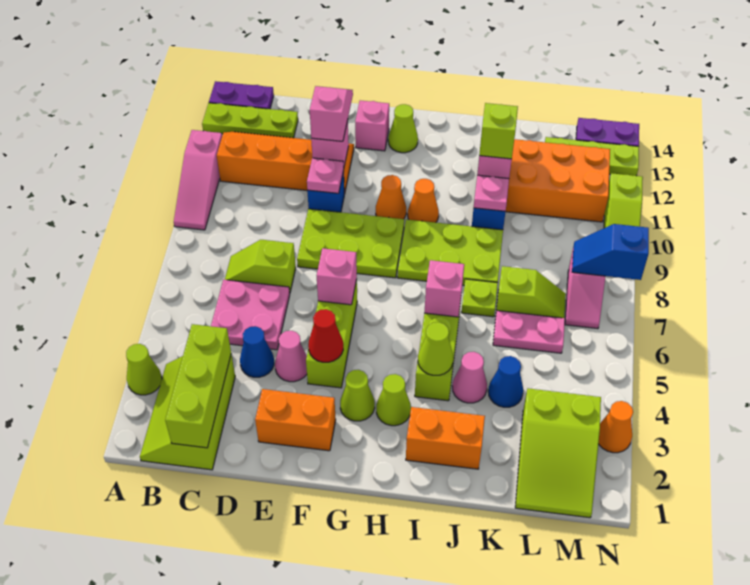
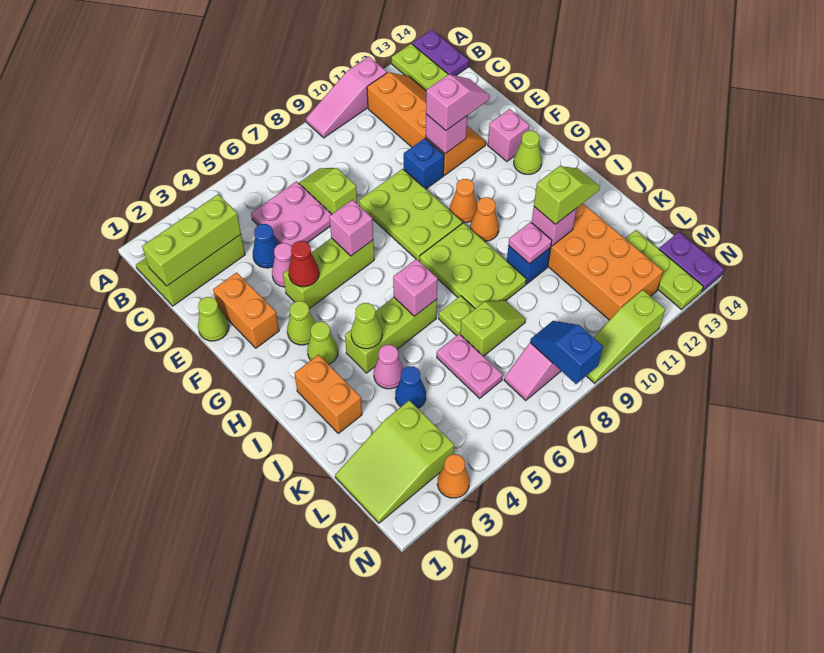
lime cone A3 level 1 -> lime cone E1 level 1
pink plate E10 level 2 -> none
lime slope K7:L7 level 1 top K -> lime slope K7:K8 level 1 top 7

